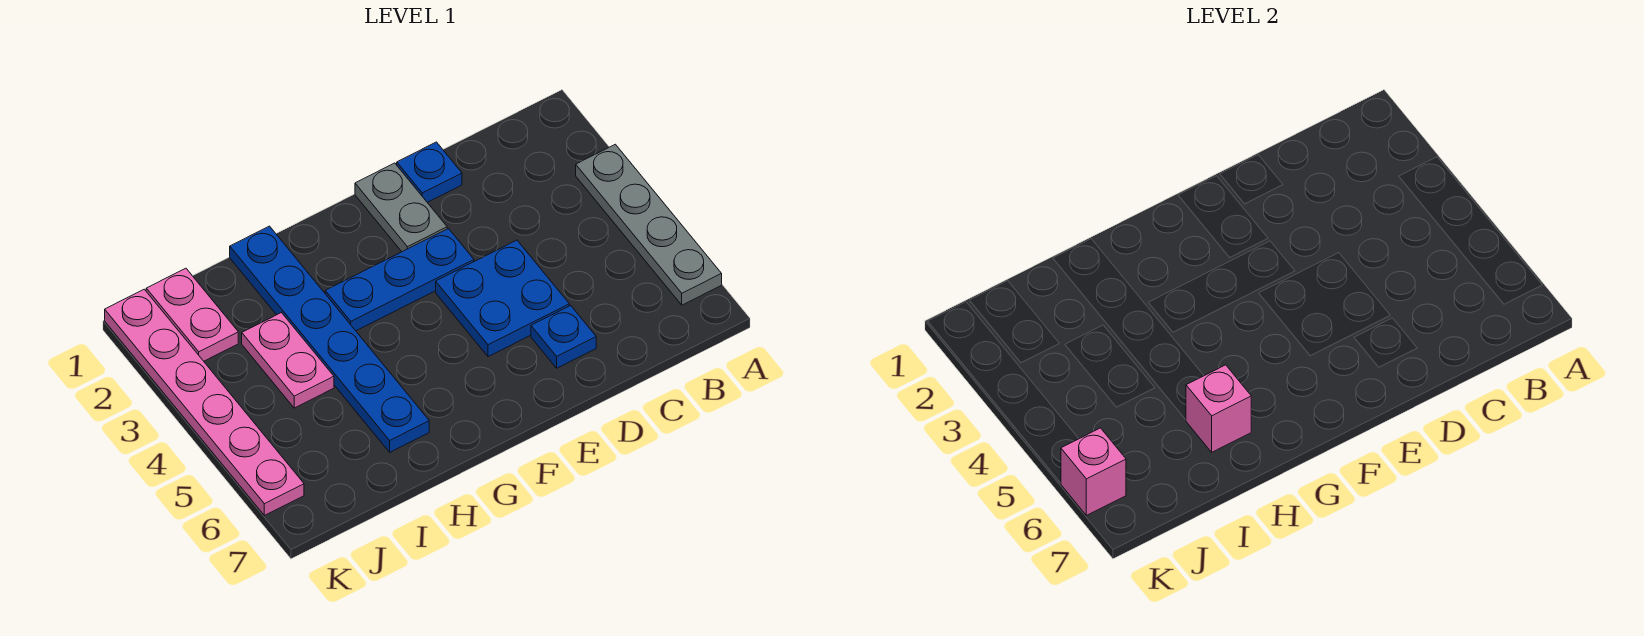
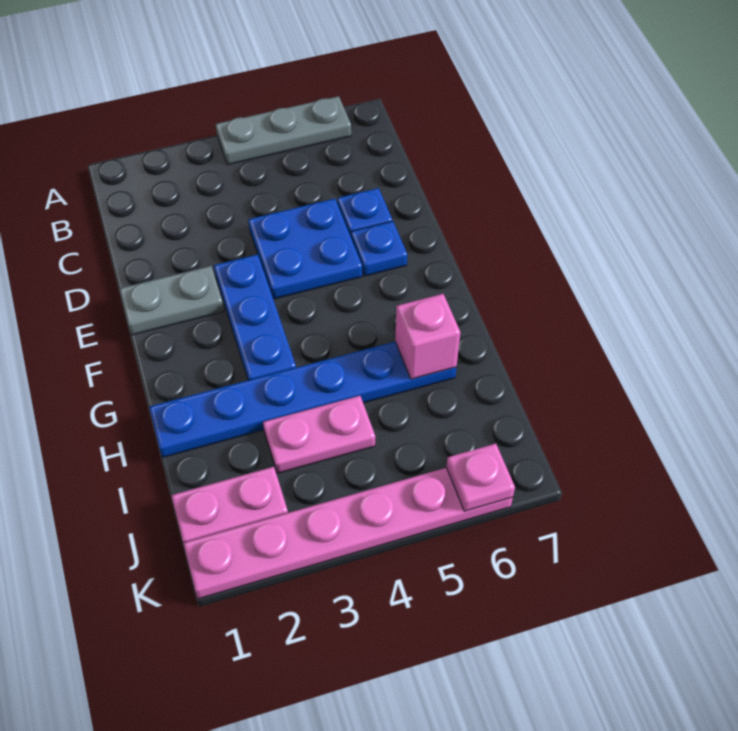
grey plate A3:A6 level 1 -> grey plate A4:A6 level 1
blue plate D1 level 1 -> blue plate E6 level 1
pink brick K6 level 2 -> pink plate K6 level 2

